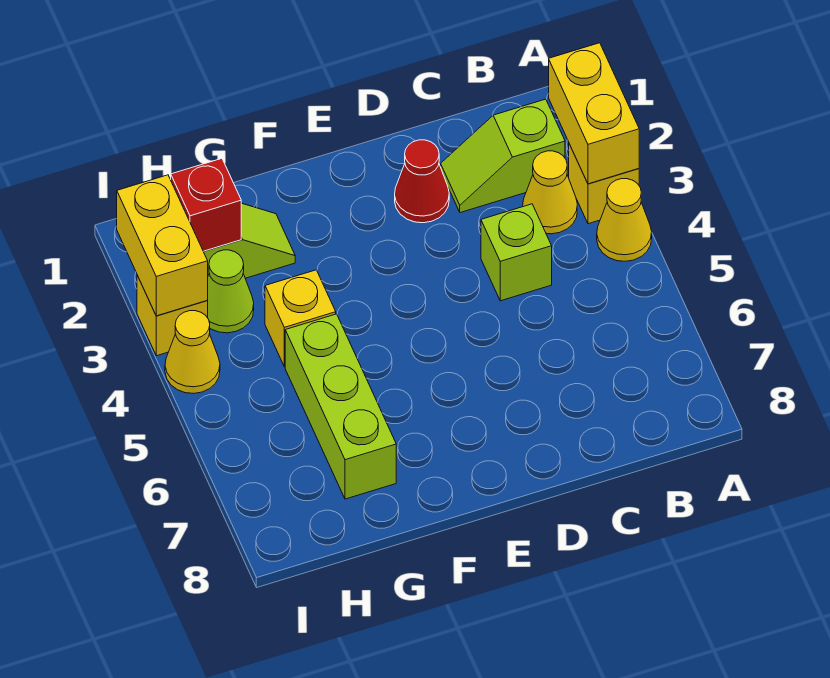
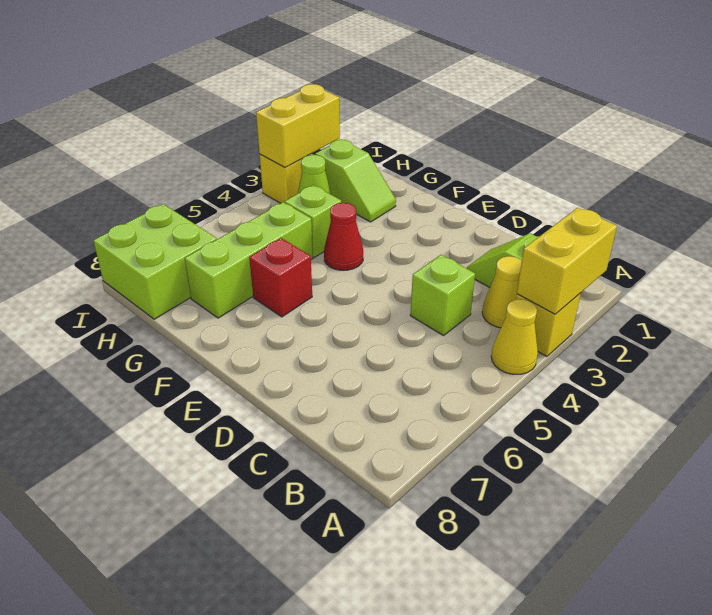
red cone D2 level 1 -> red cone F4 level 1
yellow brick G4 level 1 -> lime brick G4 level 1
red brick H2 level 2 -> red brick F6 level 1
none -> lime brick H7:I8 level 1
yellow cone I4 level 1 -> none

